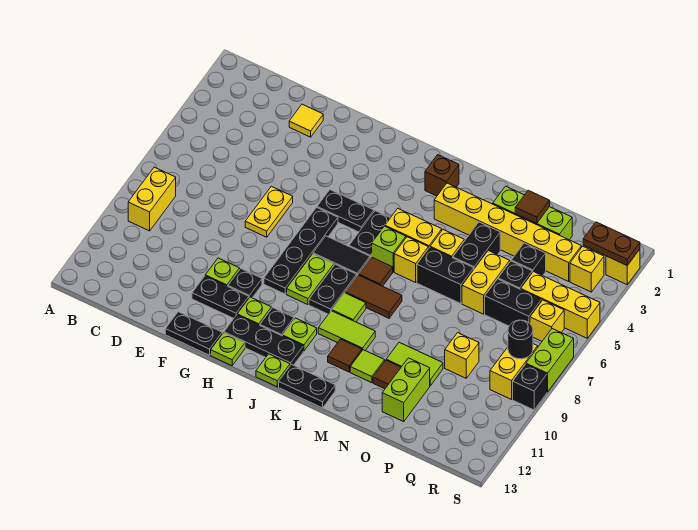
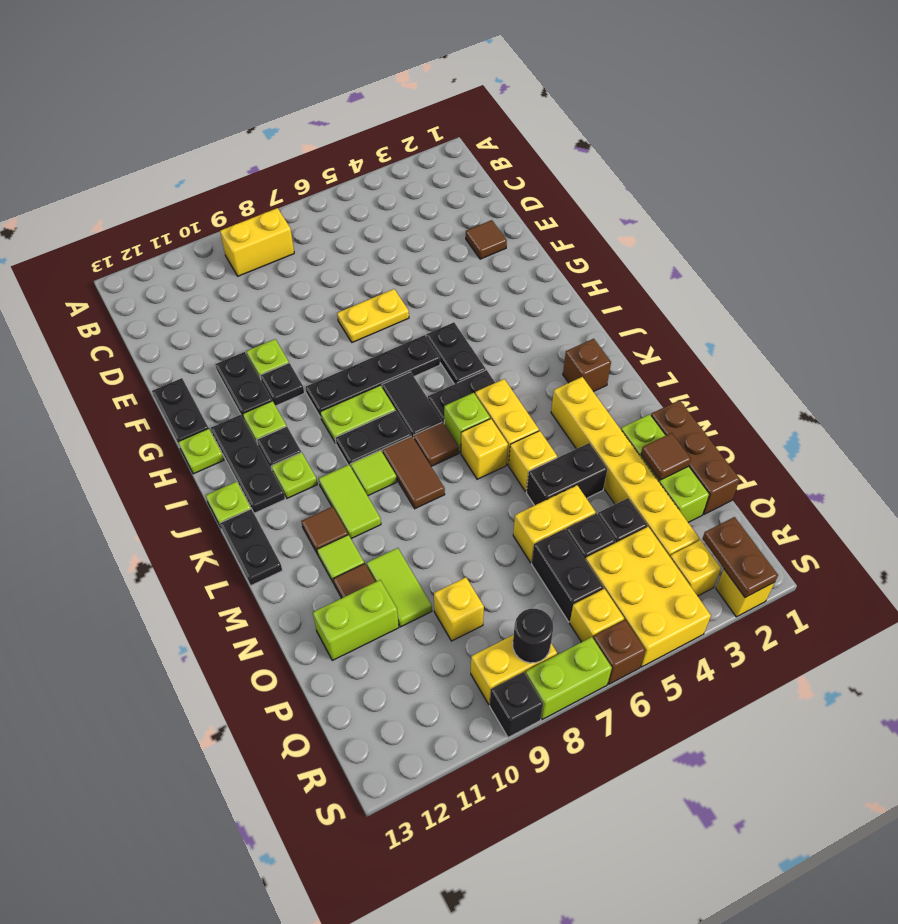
yellow tile E2 level 1 -> brown tile E2 level 1
black brick M6:N6 level 1 -> none
none -> brown brick N1:P1 level 1
yellow brick Q5:S5 level 1 -> yellow brick Q4:S5 level 1
none -> brown brick S6 level 1

